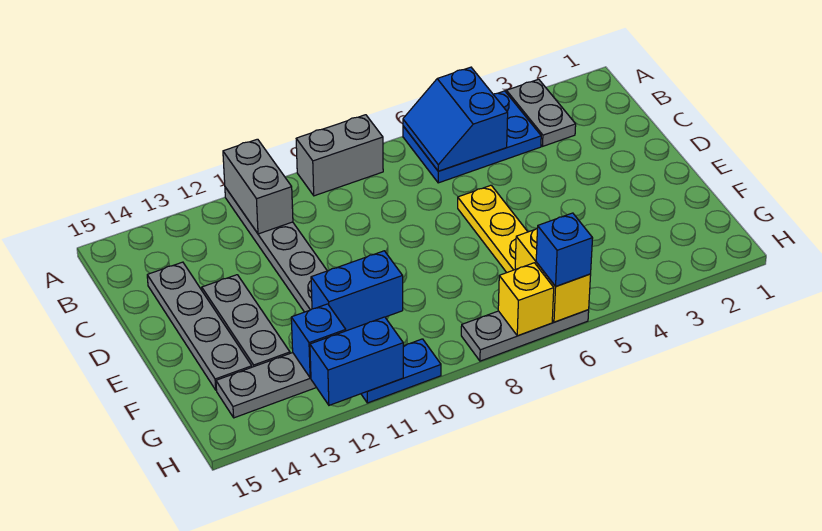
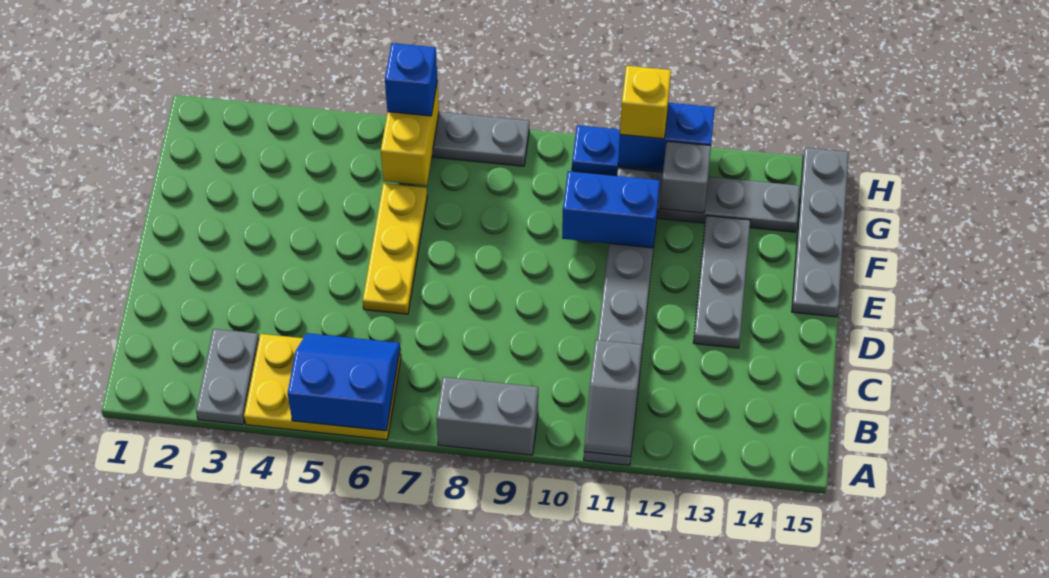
blue plate A4:B6 level 1 -> yellow plate A4:B6 level 1
blue slope A5:B6 level 2 top 5 -> blue slope A5:B6 level 2 top A
grey brick A11:B11 level 2 -> grey slope A11:B11 level 2 top B
grey plate C14:F14 level 1 -> grey plate E15:H15 level 1
blue brick G12 level 2 -> grey brick G12 level 2
yellow brick H7 level 2 -> yellow brick H11 level 3

